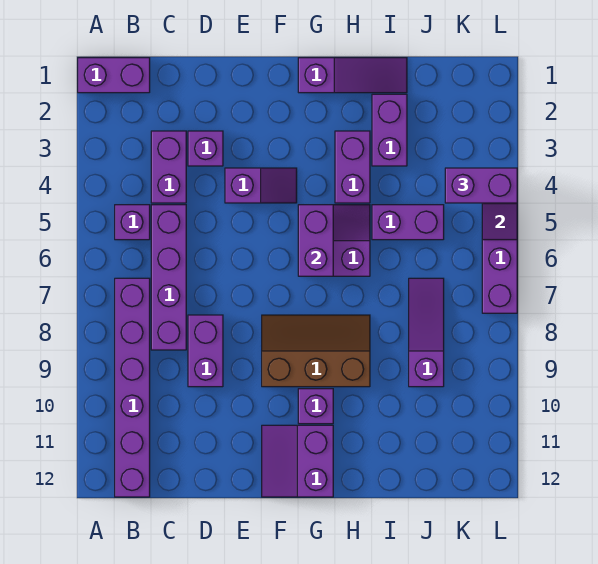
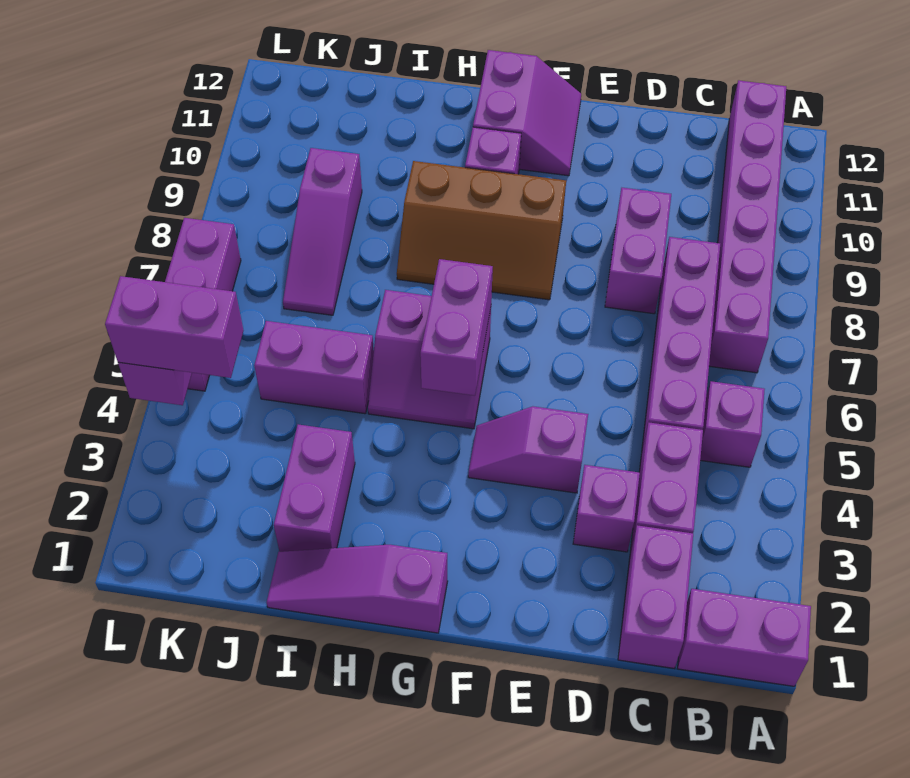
purple brick H3:H4 level 1 -> purple brick C1:C2 level 1

